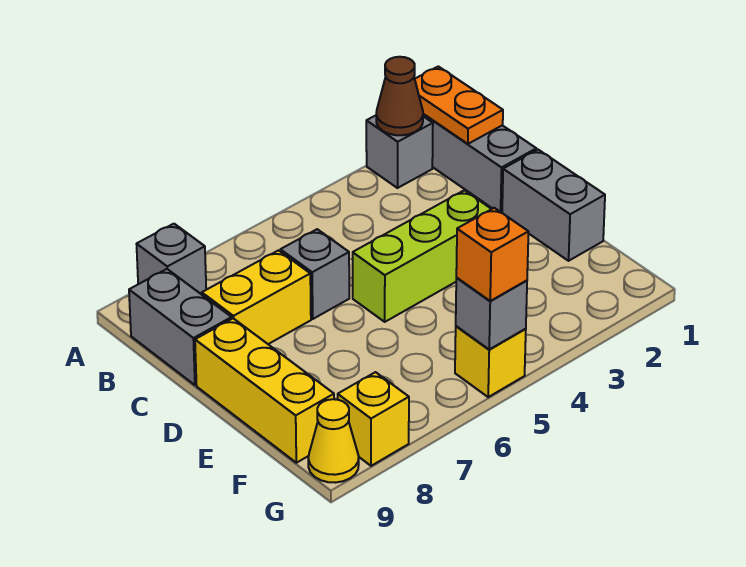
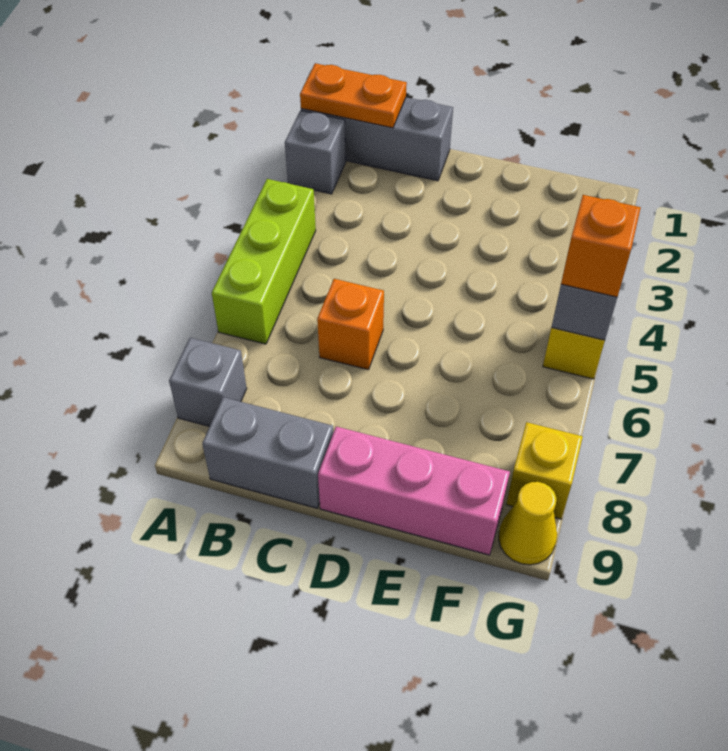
brown cone A2 level 2 -> none
grey brick C6 level 1 -> orange brick C6 level 1
yellow brick C7:C8 level 1 -> none
grey brick D1:E1 level 1 -> none
lime brick D3:D5 level 1 -> lime brick A4:A6 level 1
yellow brick D9:F9 level 1 -> pink brick D9:F9 level 1

